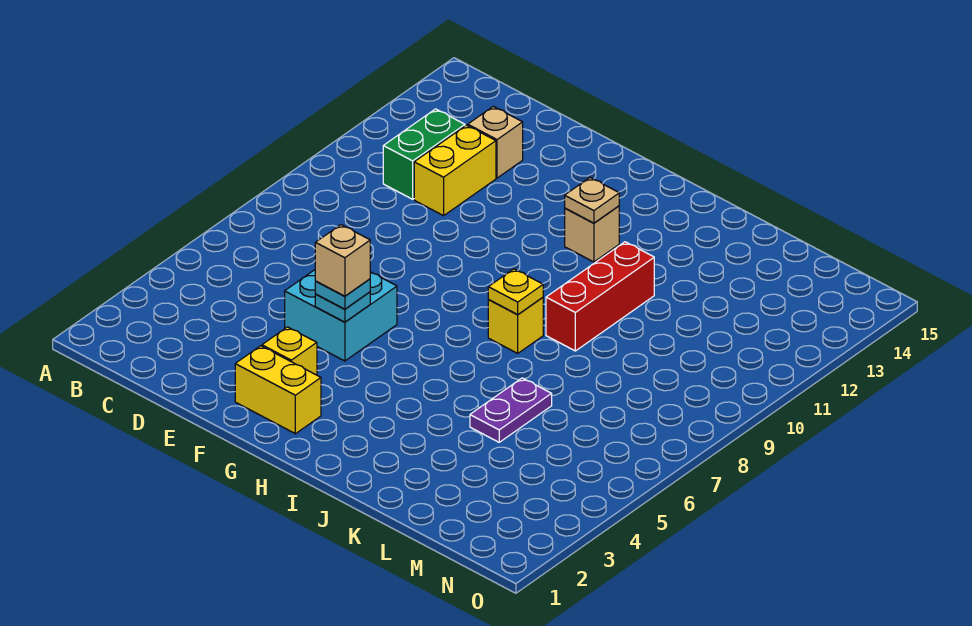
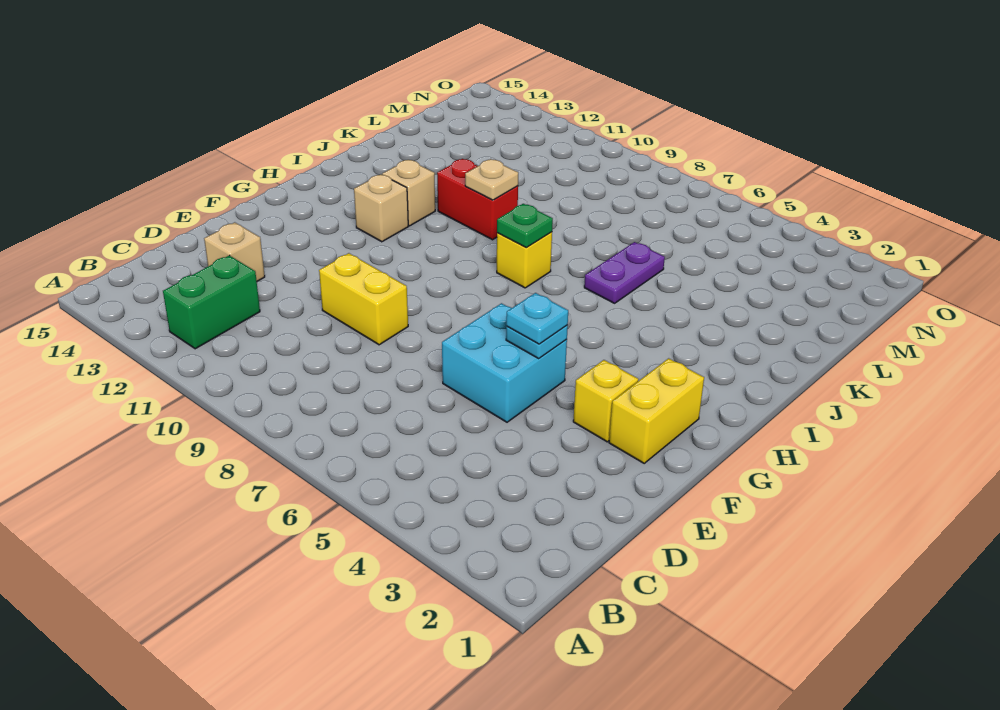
green brick C11:C12 level 1 -> green brick B12:C12 level 1
yellow brick D11:D12 level 1 -> yellow brick E9:E10 level 1
tan brick F5 level 4 -> tan brick I12 level 1
tan plate H12 level 2 -> tan plate J10 level 2
yellow plate I8 level 2 -> green plate I8 level 2
red brick J9:J11 level 1 -> red brick J10:J11 level 1
purple plate K5:K6 level 1 -> purple plate J6:K6 level 1

